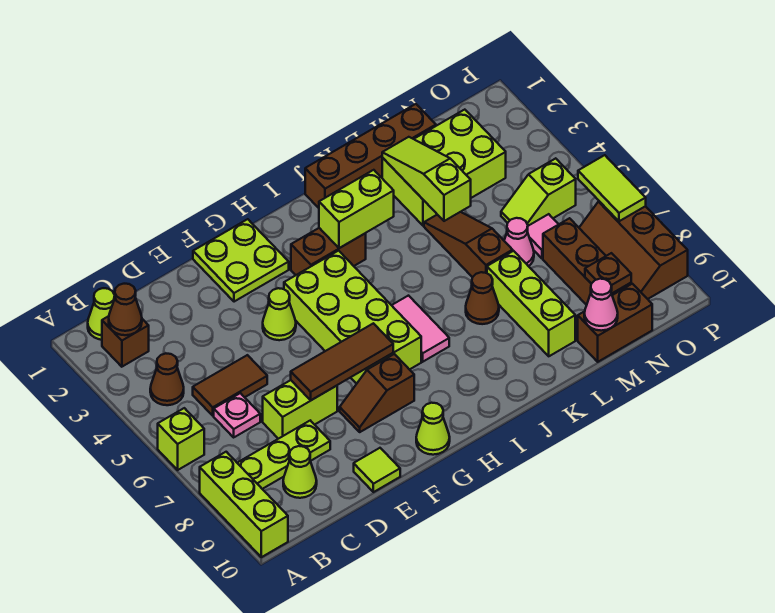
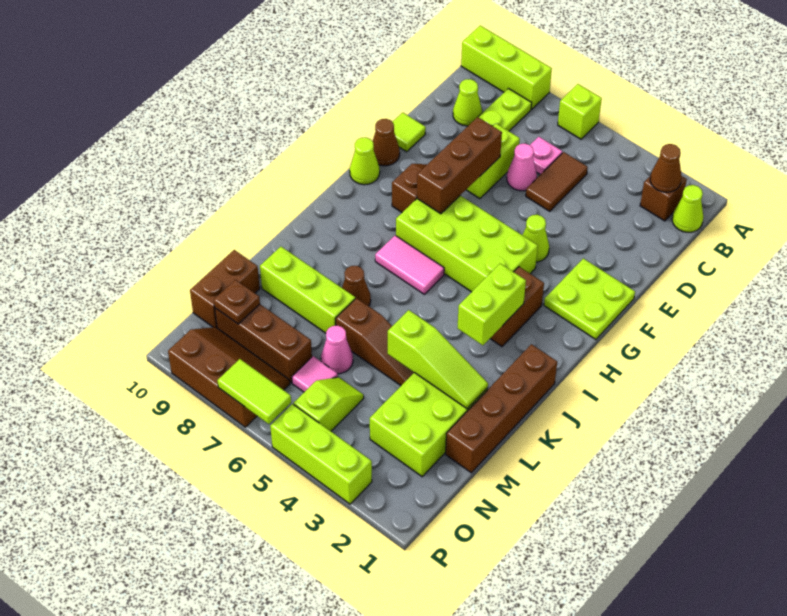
brown cone B4 level 1 -> brown cone F10 level 1
brown tile E7:G7 level 2 -> brown brick E7:G7 level 2
pink cone M10 level 2 -> pink cone D6 level 1
none -> lime brick P3:P5 level 1

